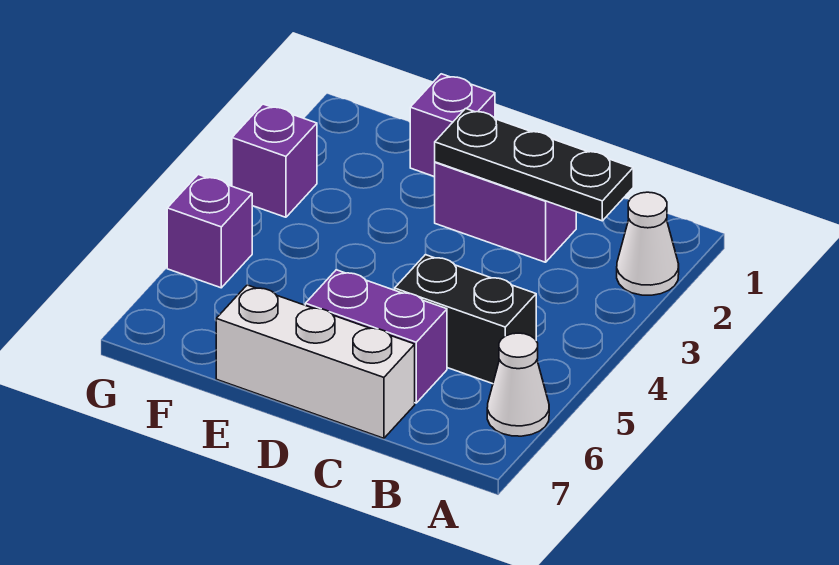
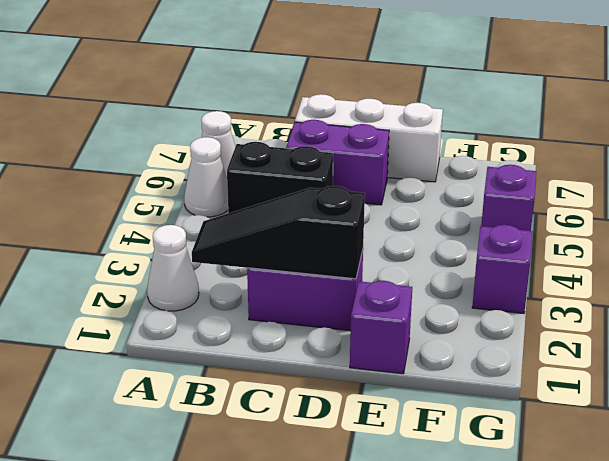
none -> white cone A5 level 1
black plate B2:D2 level 2 -> black slope B2:D2 level 2 top D

